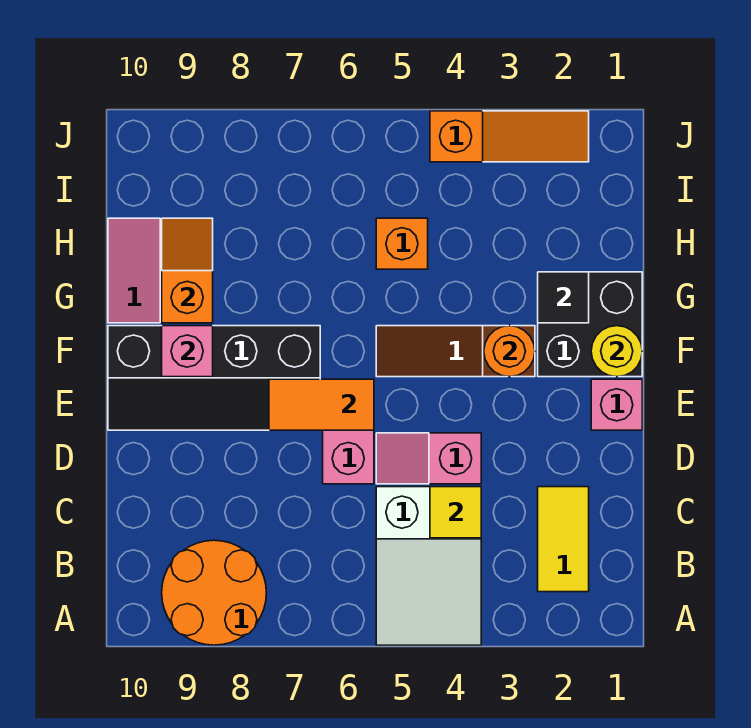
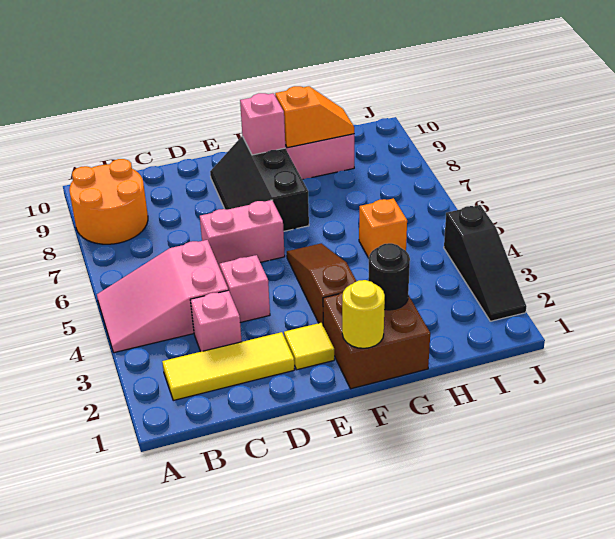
white slope A4:C5 level 1 top C -> pink slope A4:C5 level 1 top C
yellow tile B2:C2 level 1 -> yellow tile B2:D2 level 1
yellow tile C4 level 2 -> yellow tile E2 level 1
pink brick E1 level 1 -> pink brick C3 level 1
orange tile E6:E7 level 2 -> none
black slope E7:F10 level 1 top F -> black slope E7:F9 level 1 top F
black brick F1:G2 level 1 -> brown brick F1:G2 level 1
orange round brick F3 level 2 -> none
black tile G2 level 2 -> black round brick G2 level 2
orange slope J2:J4 level 1 top 4 -> black slope J2:J4 level 1 top 4

